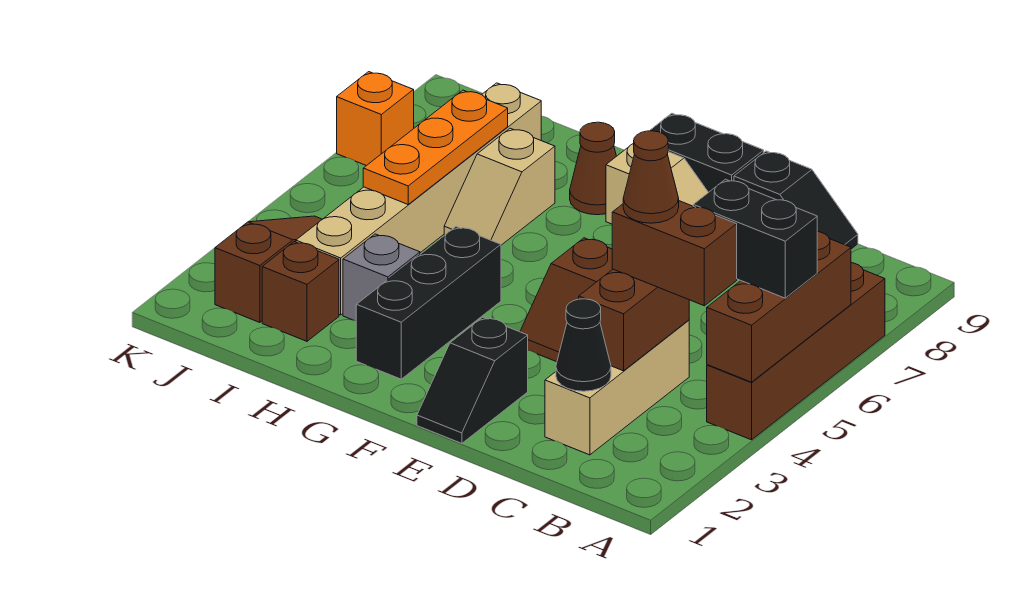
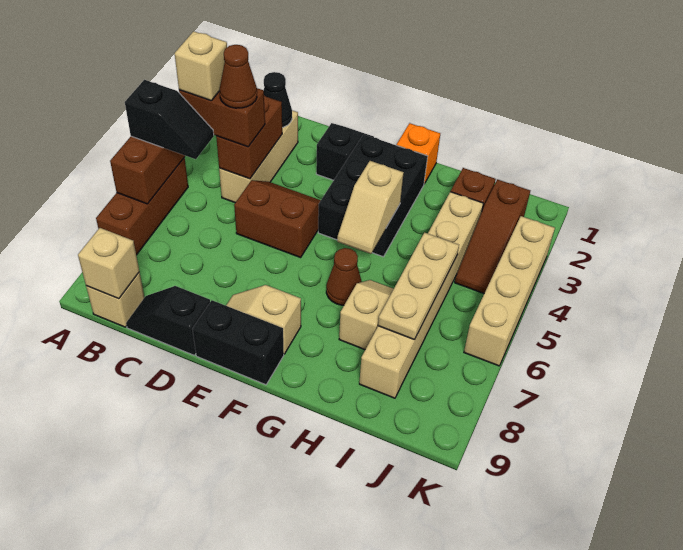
brown brick A4:A7 level 1 -> brown brick A5:A7 level 1
black brick A5:B5 level 3 -> black slope A5:B5 level 3 top A
none -> tan brick B4 level 4
none -> tan brick B9 level 1
none -> tan brick B9 level 2
black brick G2:G4 level 1 -> black brick F2:G4 level 1
none -> tan slope G4:G5 level 2 top 4
brown cone G8 level 1 -> brown cone G6 level 1
grey brick H3 level 1 -> none
orange plate I5:I7 level 2 -> tan plate I5:I7 level 2
none -> tan brick K3:K6 level 1
orange brick K7 level 1 -> orange brick G1 level 1

